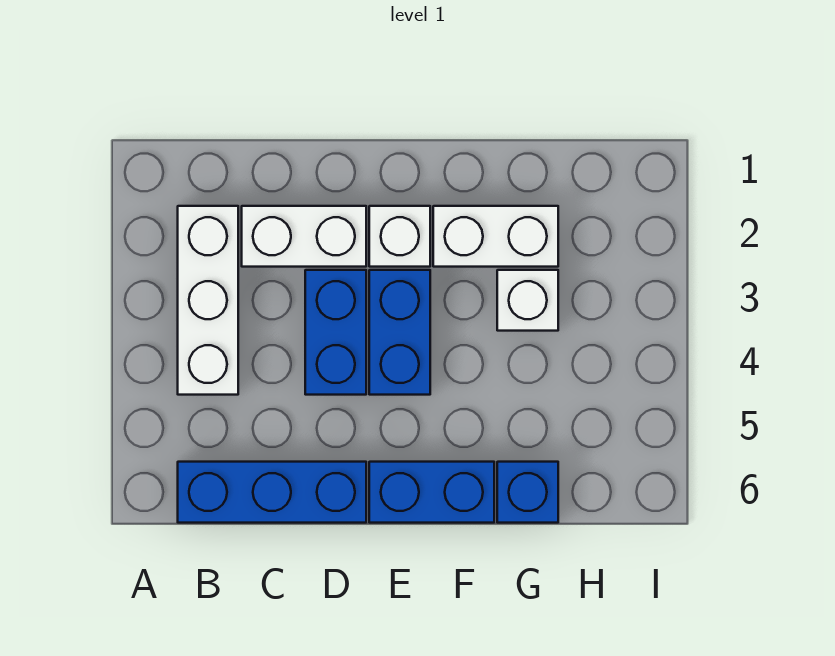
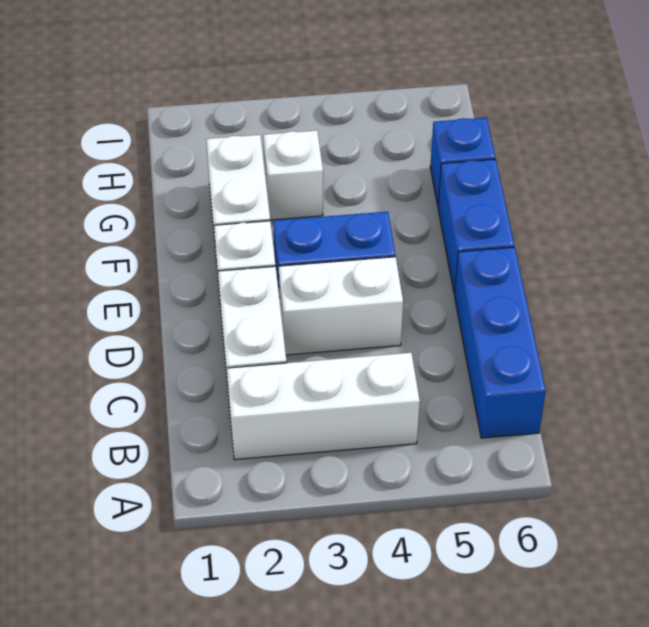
blue brick D3:D4 level 1 -> white brick D3:D4 level 1

